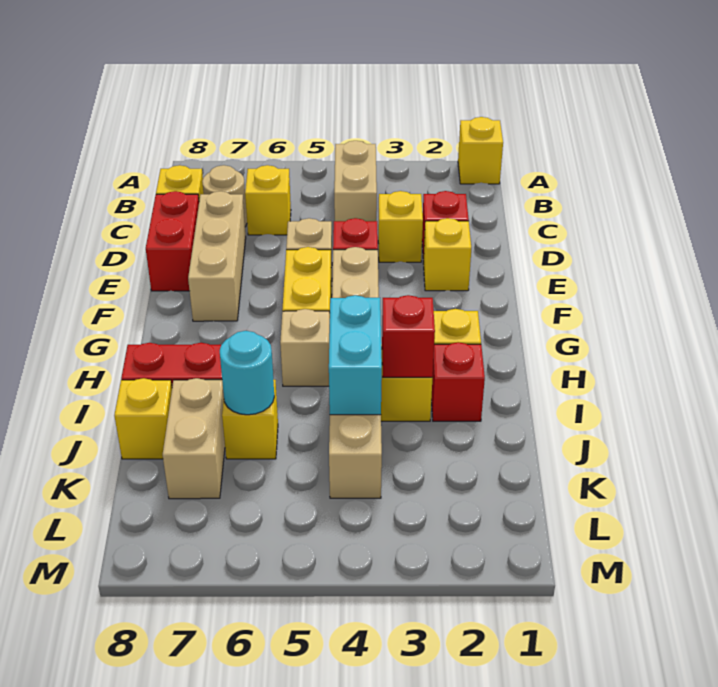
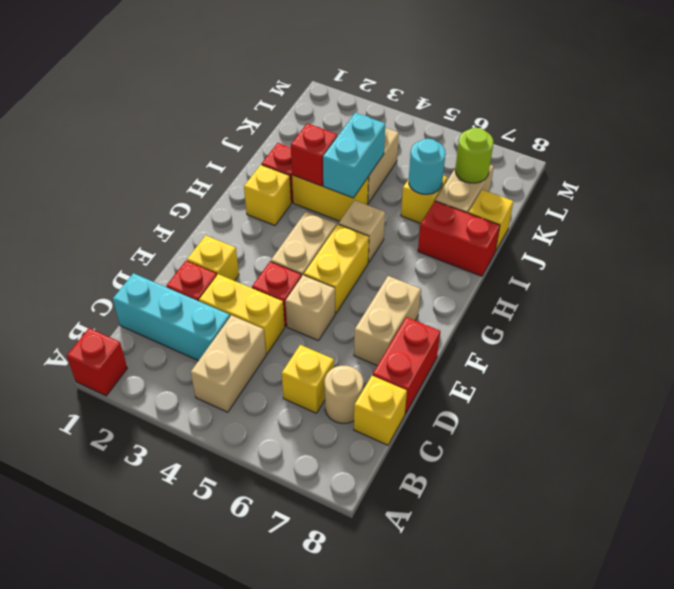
yellow brick A1 level 1 -> red brick A1 level 1
none -> cyan brick C1:C3 level 1
yellow brick D3 level 1 -> yellow brick D3:D4 level 1
tan brick D7:F7 level 1 -> tan brick E7:F7 level 1
none -> lime round brick K7 level 2

